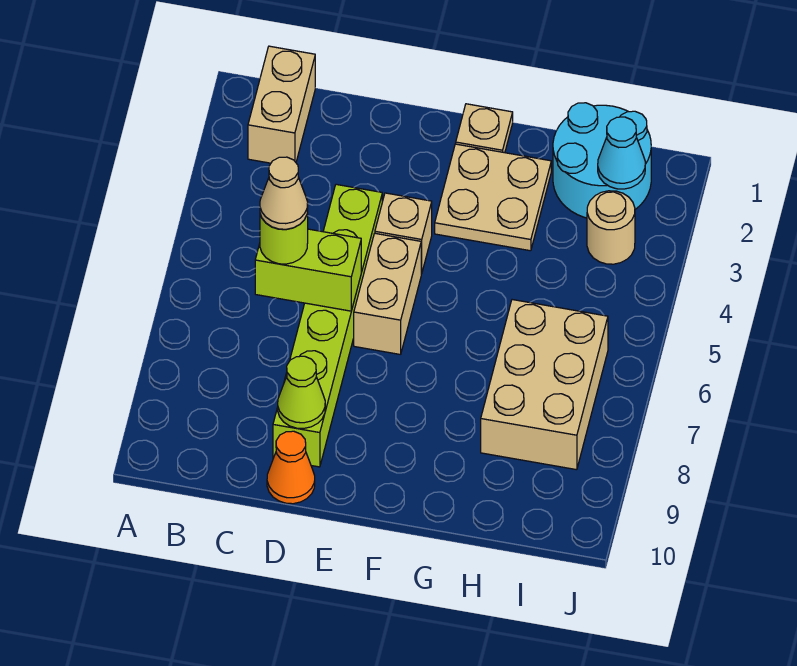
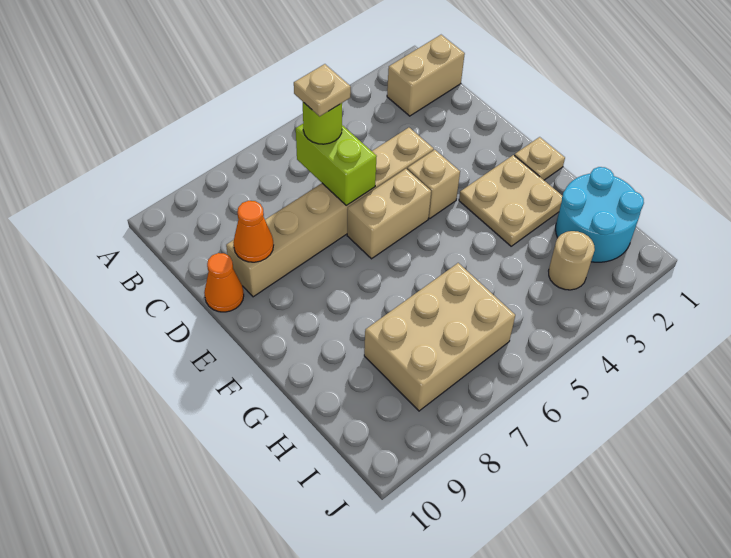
tan cone C6 level 4 -> tan plate C6 level 4
lime brick D4:D9 level 1 -> tan brick D4:D9 level 1
lime cone D9 level 2 -> orange cone D9 level 2
cyan cone I2 level 2 -> none

